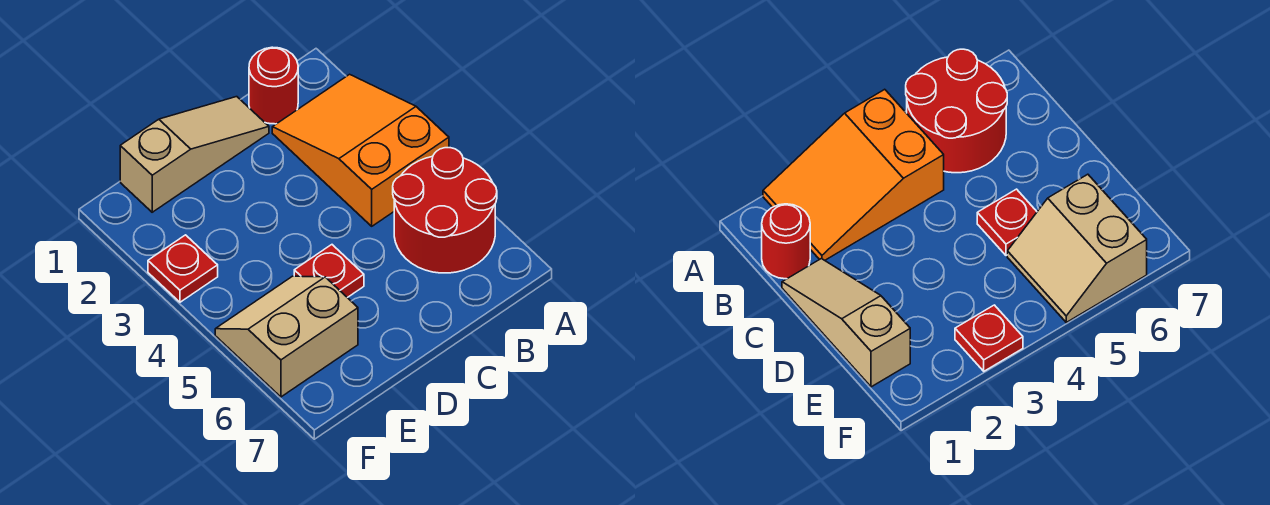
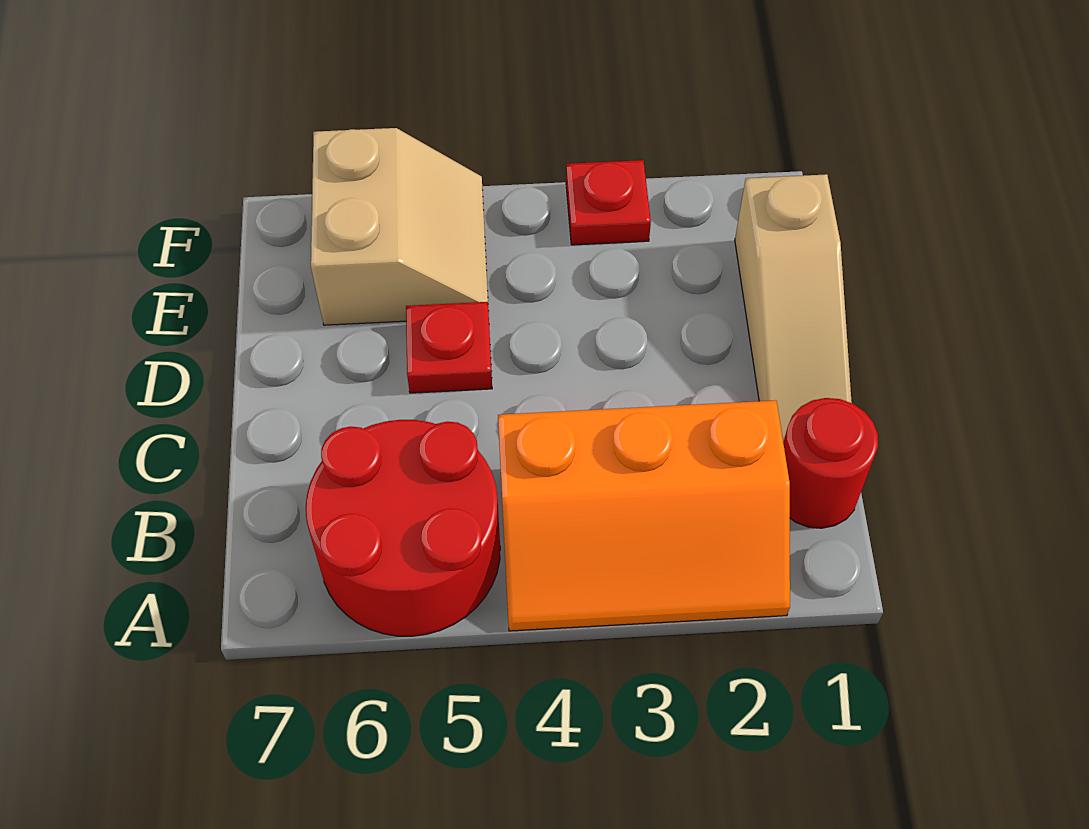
orange slope A2:B4 level 1 top 4 -> orange slope A2:B4 level 1 top B

